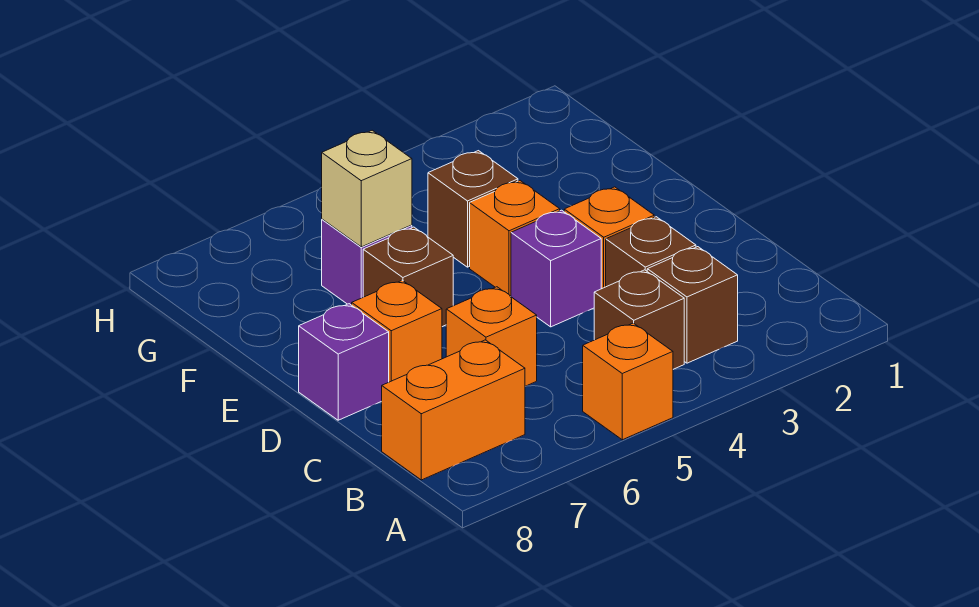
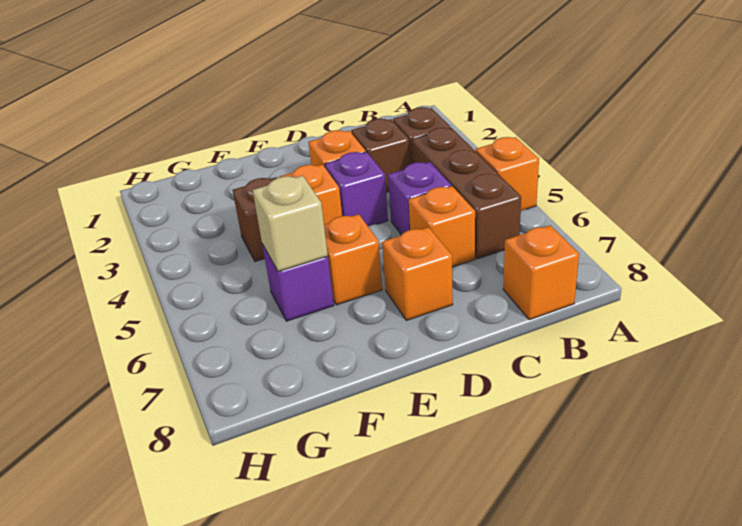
brown brick B4 level 1 -> brown brick B4:B6 level 1
orange brick B7:B8 level 1 -> orange brick B8 level 1
purple brick D8 level 1 -> purple brick C5 level 1
brown brick E6 level 1 -> orange brick E6 level 1

